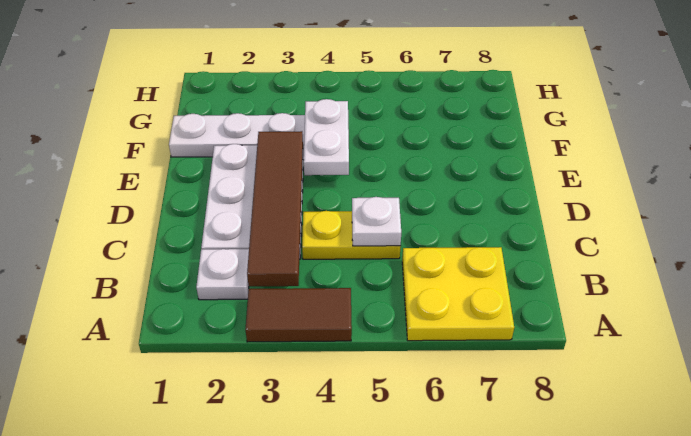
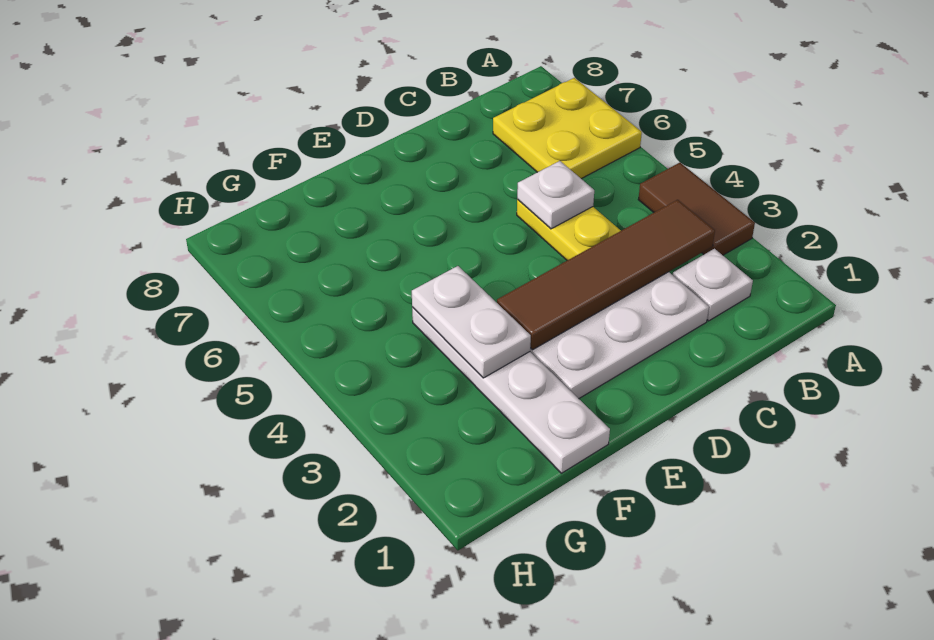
white plate E4:F4 level 2 -> white plate F3:F4 level 2

